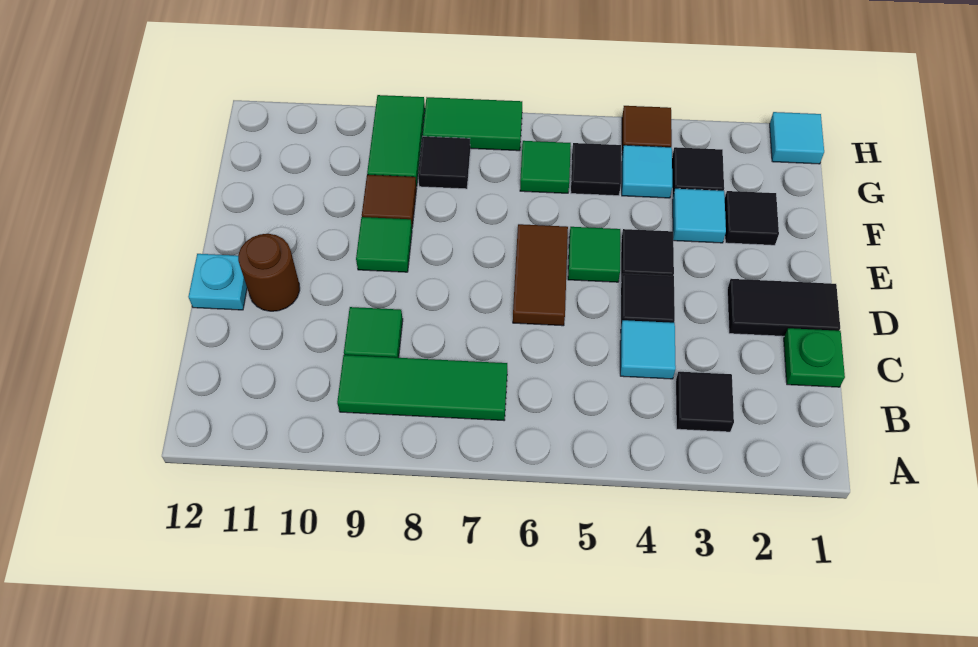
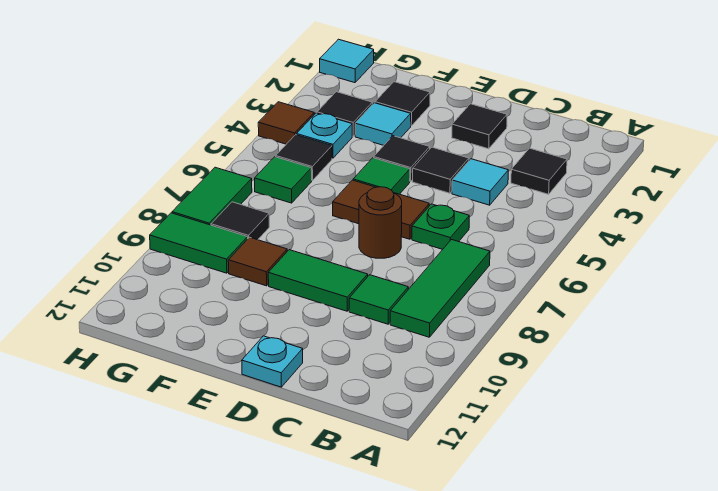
green plate C1 level 1 -> green plate C6 level 1
black tile D1:D2 level 1 -> black tile D2 level 1
brown round brick D11 level 1 -> brown round brick D7 level 1
green tile E9 level 1 -> green tile D9:E9 level 1
cyan tile G4 level 1 -> cyan plate G4 level 1

